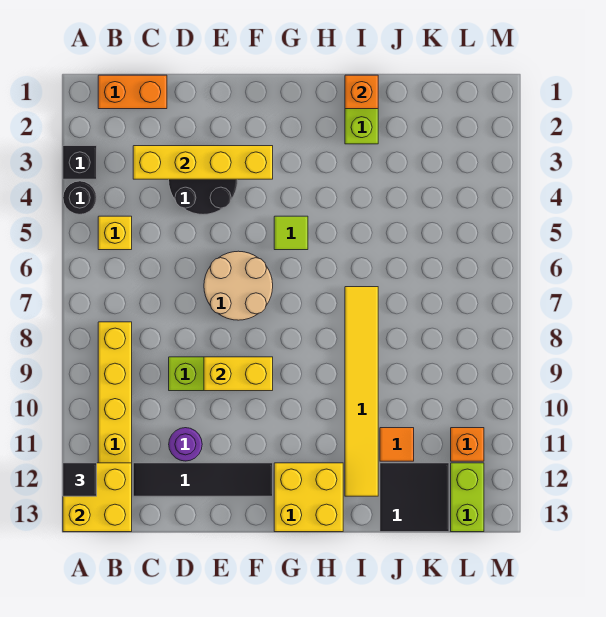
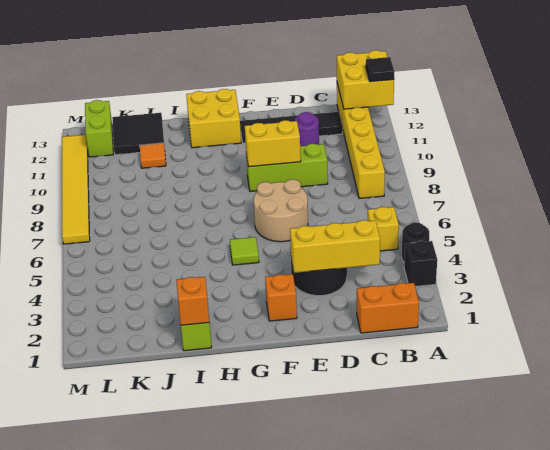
yellow brick C3:F3 level 2 -> yellow brick C3:E3 level 2
yellow tile I7:I12 level 1 -> yellow tile M7:M12 level 1
orange brick L11 level 1 -> orange brick F2 level 1

